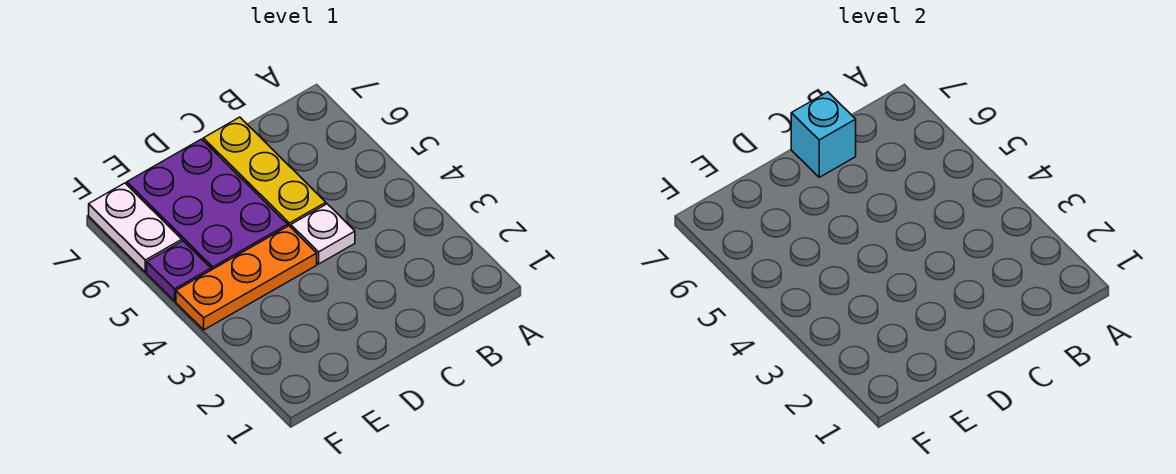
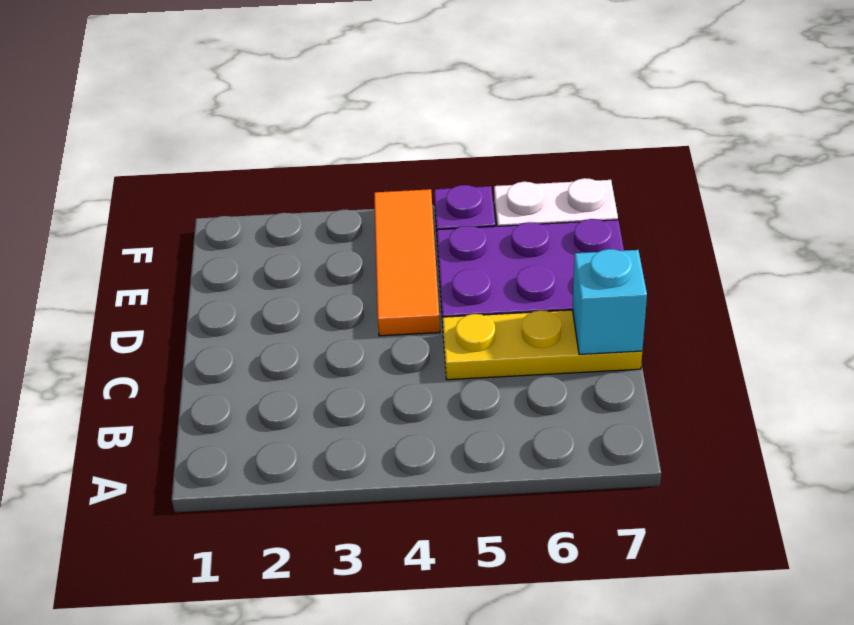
white plate C4 level 1 -> none
orange plate D4:F4 level 1 -> orange tile D4:F4 level 1

